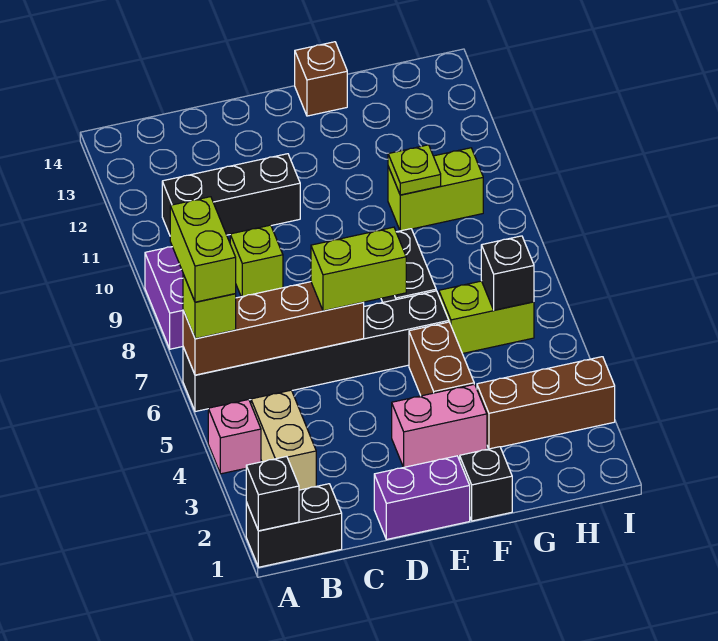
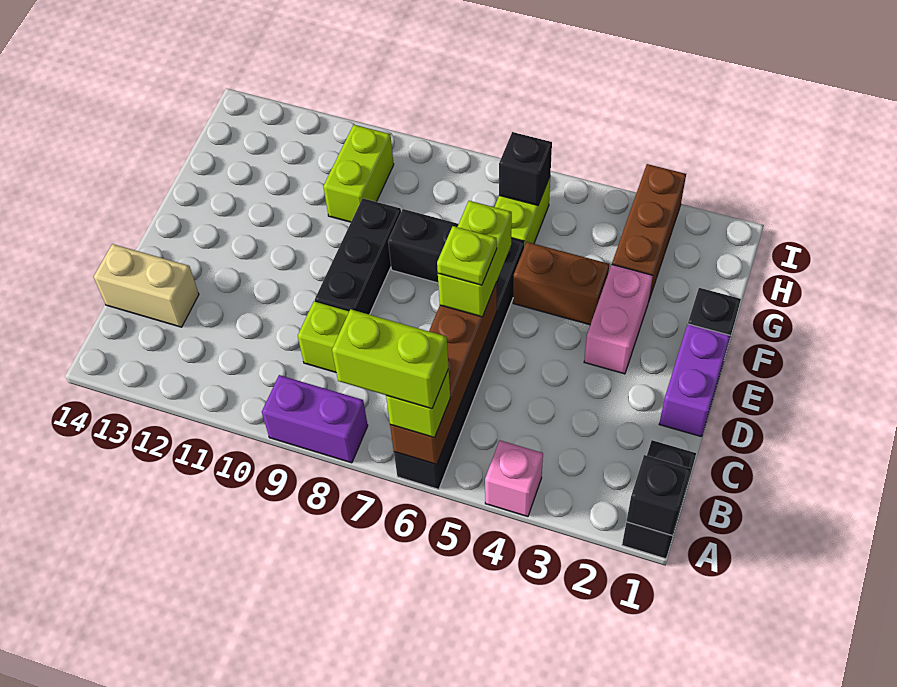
tan brick B3:B4 level 1 -> tan brick C13:C14 level 1
black brick B11:D11 level 1 -> black brick D9:F9 level 1
brown brick F14 level 1 -> none
lime plate G10 level 2 -> lime plate D6 level 4

